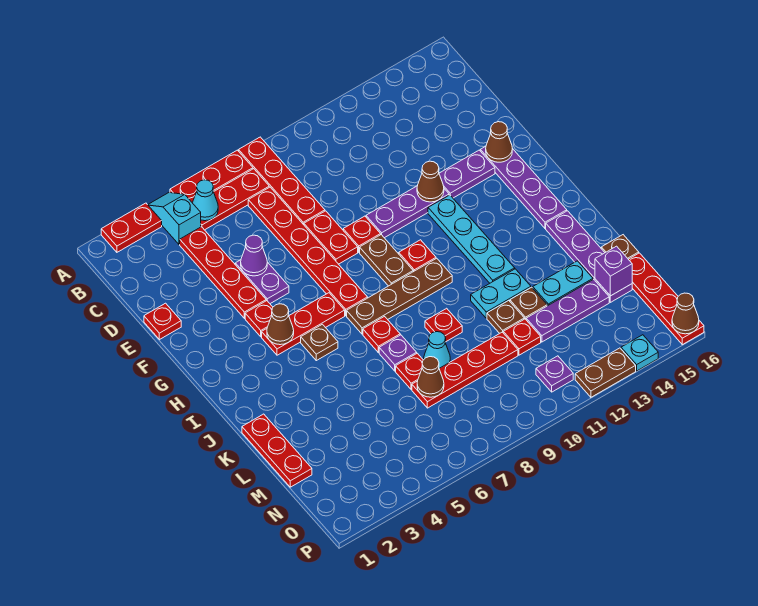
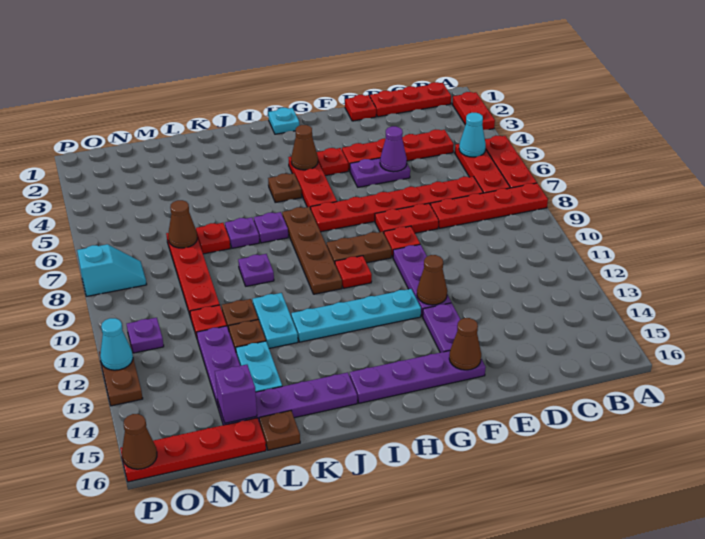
cyan slope A4:B4 level 1 top B -> cyan slope O8:P8 level 1 top P
red plate J7 level 1 -> purple plate J7 level 1
red plate K1:M1 level 1 -> red plate B1:D1 level 1
red plate K9 level 1 -> purple plate K9 level 1
cyan cone L8 level 1 -> cyan cone P12 level 2
cyan plate P14 level 1 -> cyan plate H1 level 1

